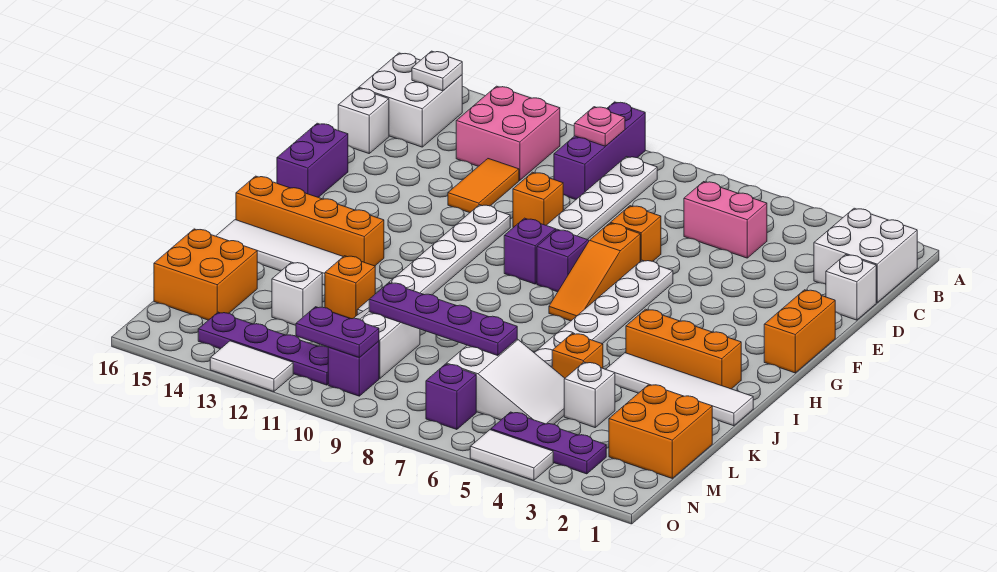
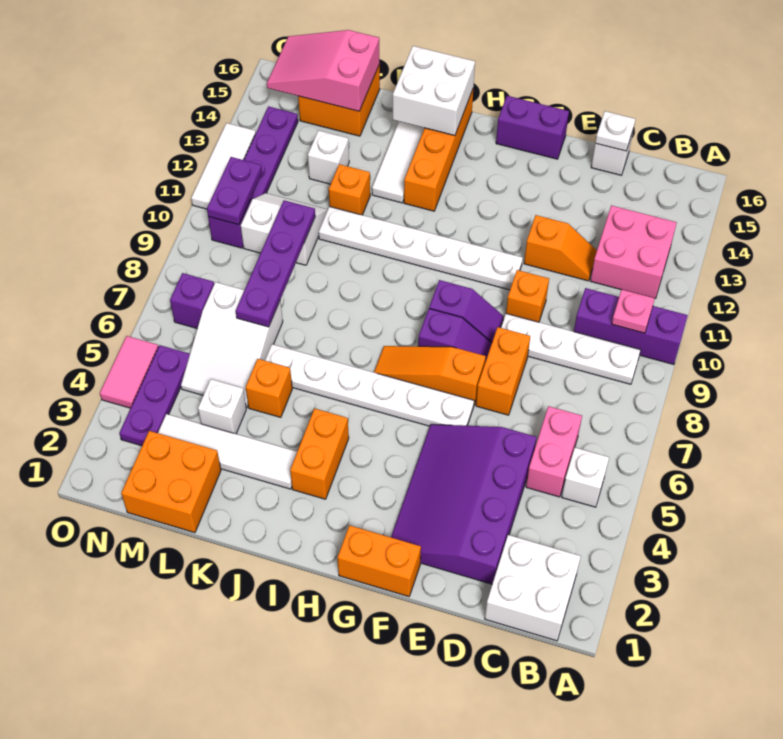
white brick B15:C16 level 1 -> white brick I15:J16 level 2
white plate B15 level 2 -> white plate D16 level 2
white brick D1 level 1 -> white brick B5 level 1
none -> purple slope D2:F5 level 1 top D
orange tile D12:E12 level 1 -> orange slope D12:E12 level 1 top E
orange brick E7 level 1 -> orange brick E7:E8 level 1
orange brick I2:I4 level 1 -> orange brick I3:I4 level 1
white tile J1:J4 level 1 -> white tile J3:M3 level 1
none -> pink slope L15:N16 level 2 top L
white tile O4:O5 level 1 -> pink tile O4:O5 level 1
white tile O12:O13 level 1 -> white tile O11:O13 level 1

